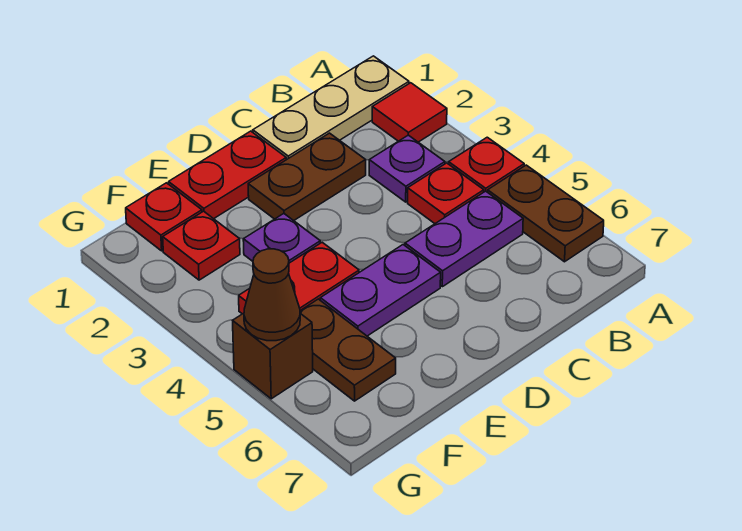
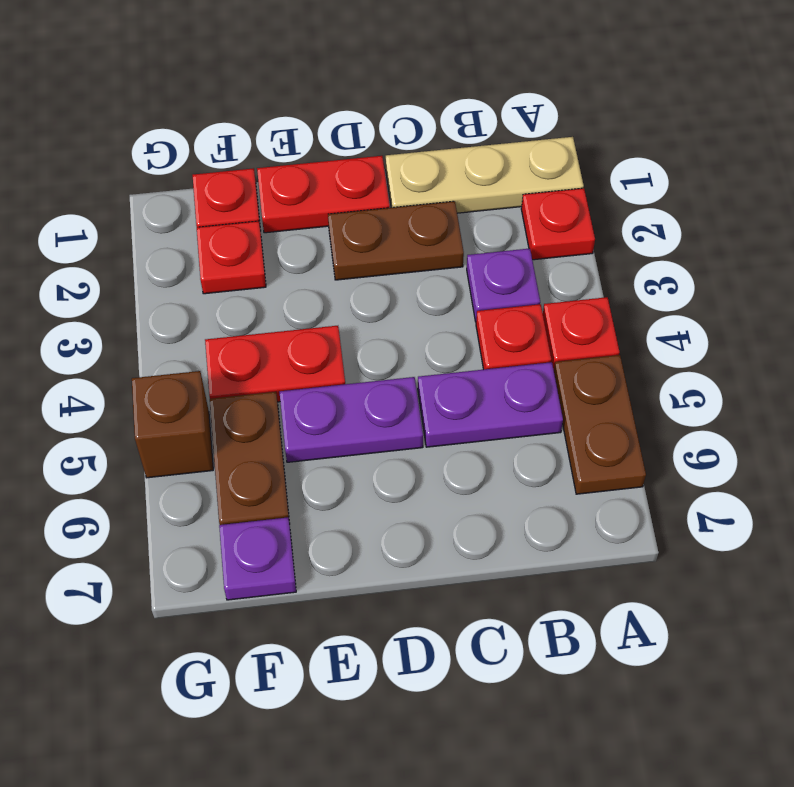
red tile A2 level 1 -> red plate A2 level 1
purple plate E3 level 1 -> purple plate F7 level 1
brown cone G5 level 2 -> none

